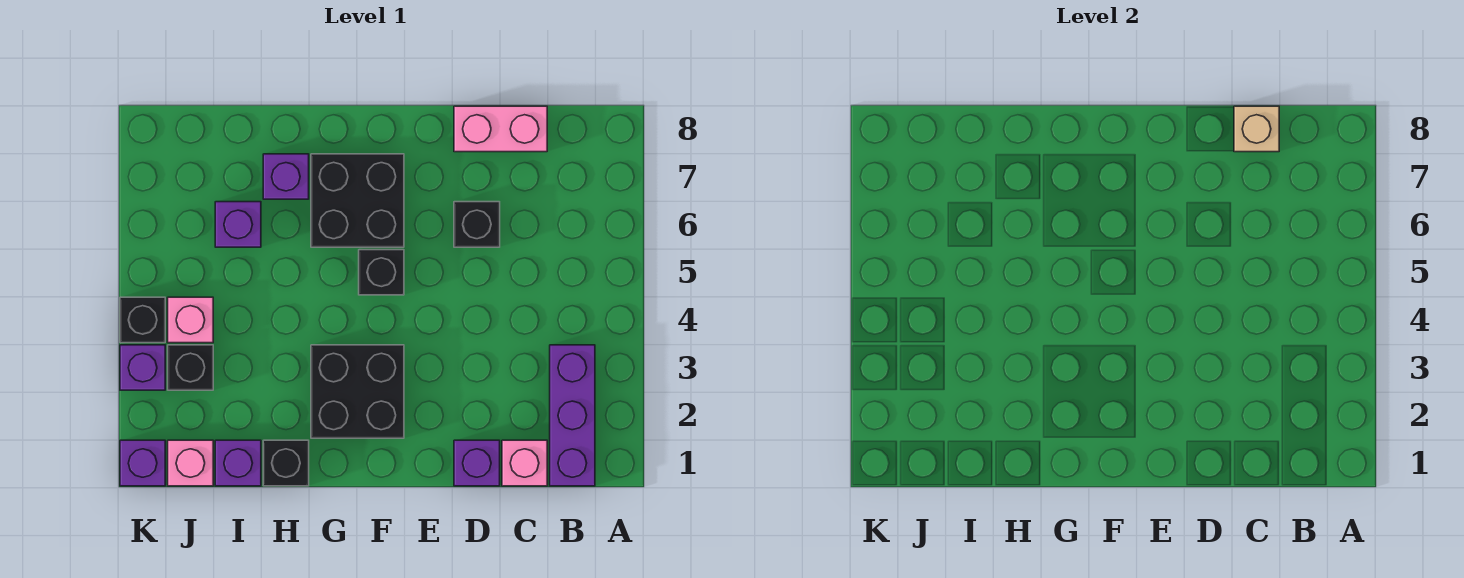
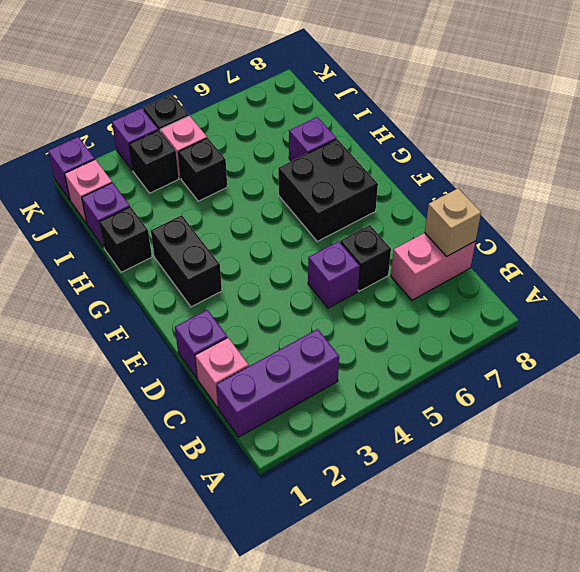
pink brick C8:D8 level 1 -> pink brick C7:C8 level 1
black brick F2:G3 level 1 -> black brick F2:G2 level 1
black brick F5 level 1 -> black brick I4 level 1
purple brick I6 level 1 -> purple brick D5 level 1

